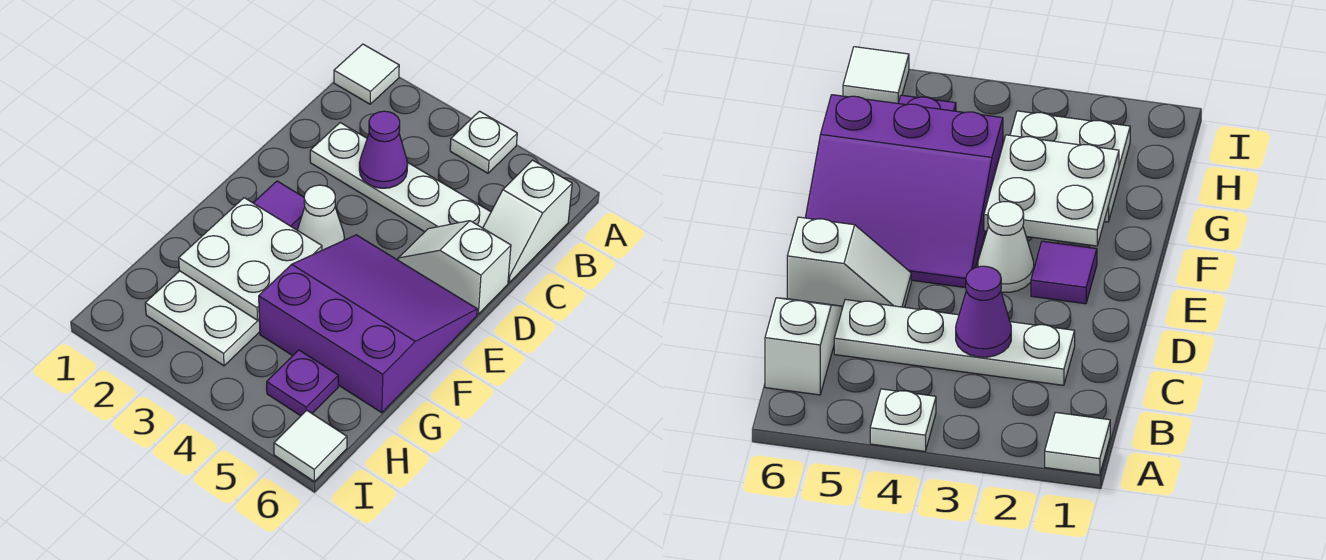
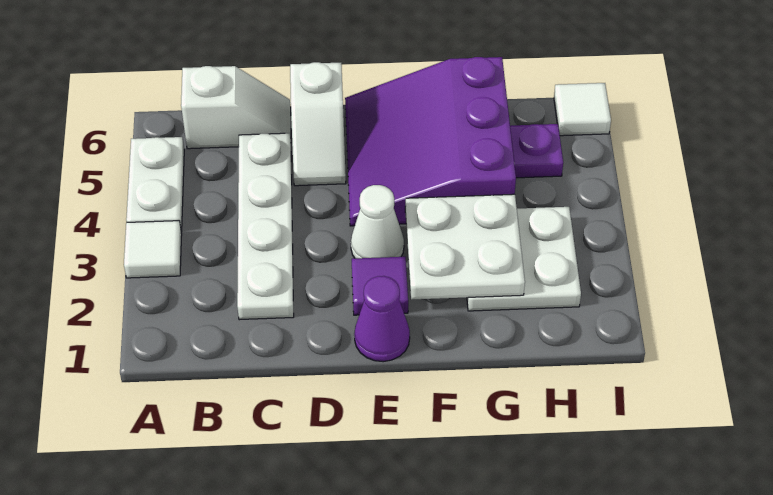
white tile A1 level 1 -> white tile A3 level 1
white plate A4 level 1 -> white plate A4:A5 level 1
purple cone C3 level 2 -> purple cone E1 level 1

